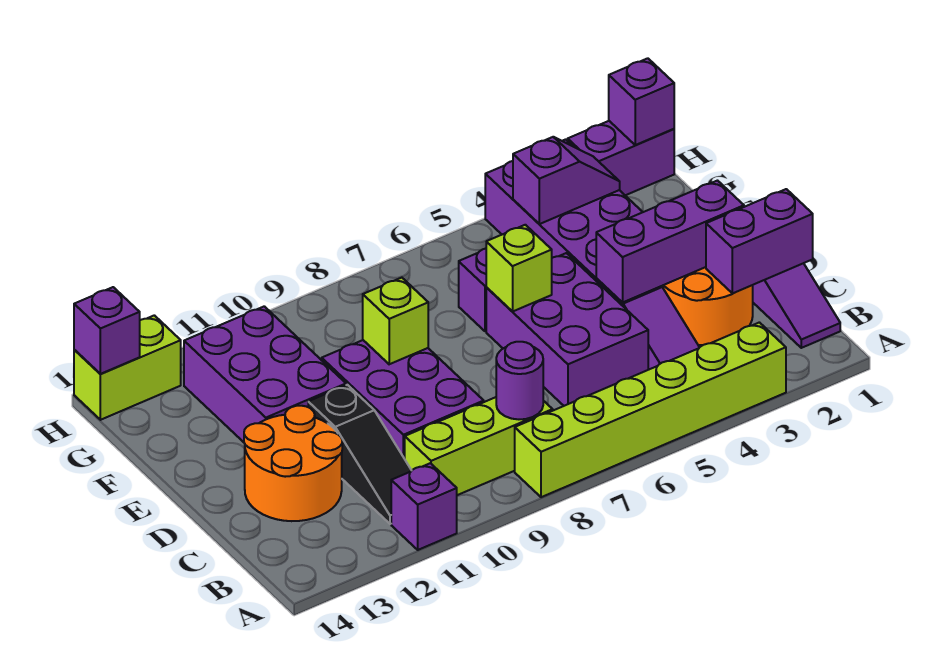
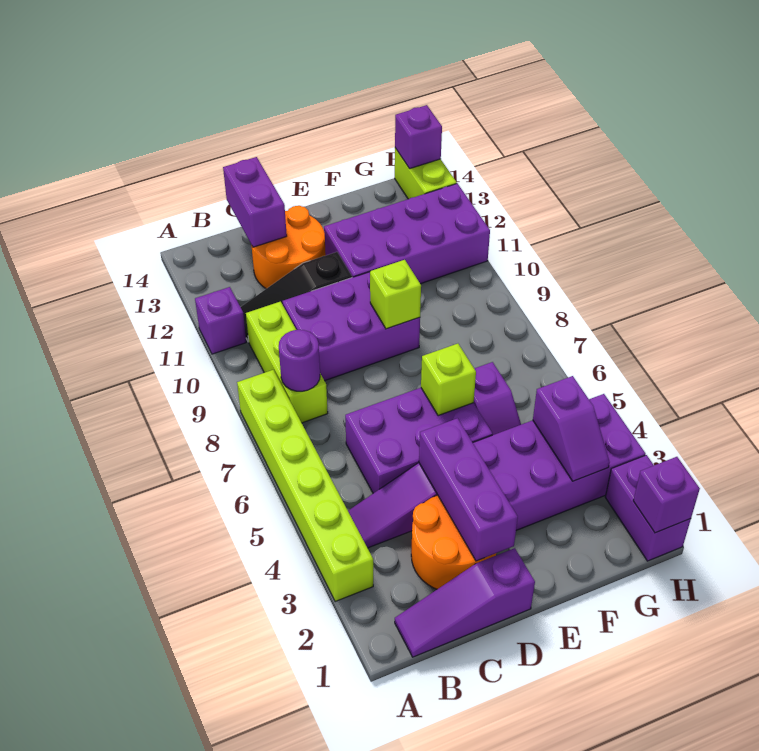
purple brick C1:C2 level 2 -> purple brick C13:C14 level 2
purple brick E11:G12 level 1 -> purple brick E11:H12 level 1

